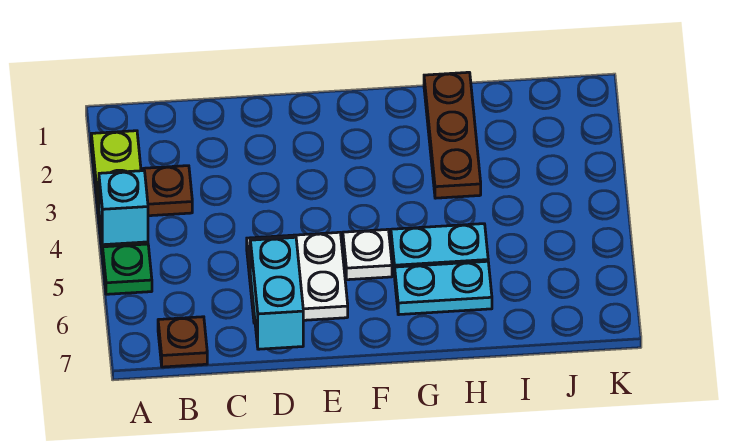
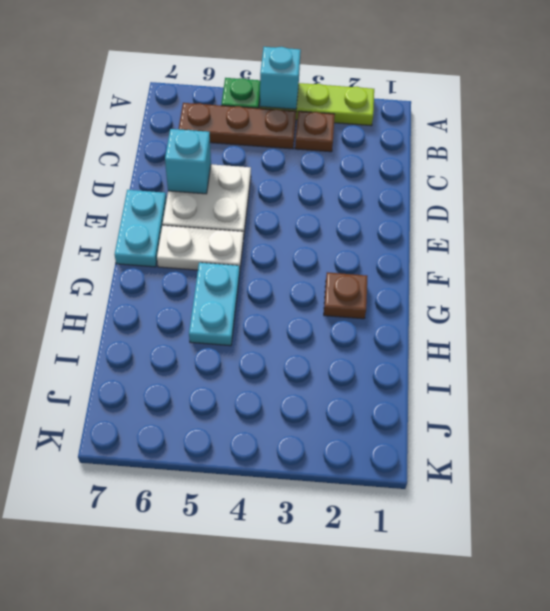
brown plate B7 level 1 -> brown plate G2 level 1
cyan brick D6:D7 level 2 -> cyan brick D6 level 2
white plate F5 level 1 -> white plate F5:F6 level 1
cyan plate G6:H6 level 1 -> cyan plate E7:F7 level 1
brown plate H1:H3 level 1 -> brown plate B4:B6 level 1

